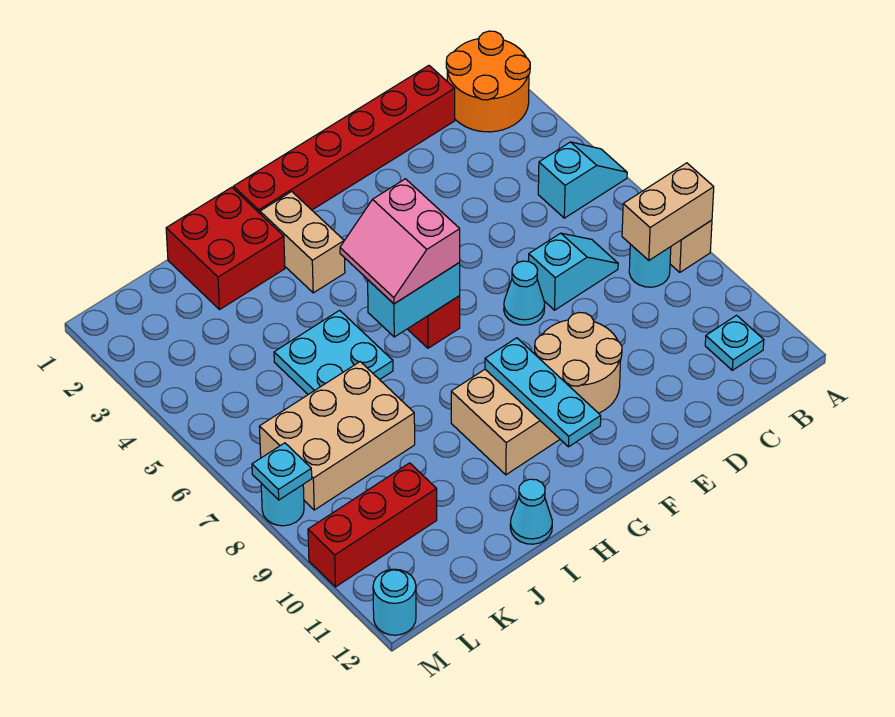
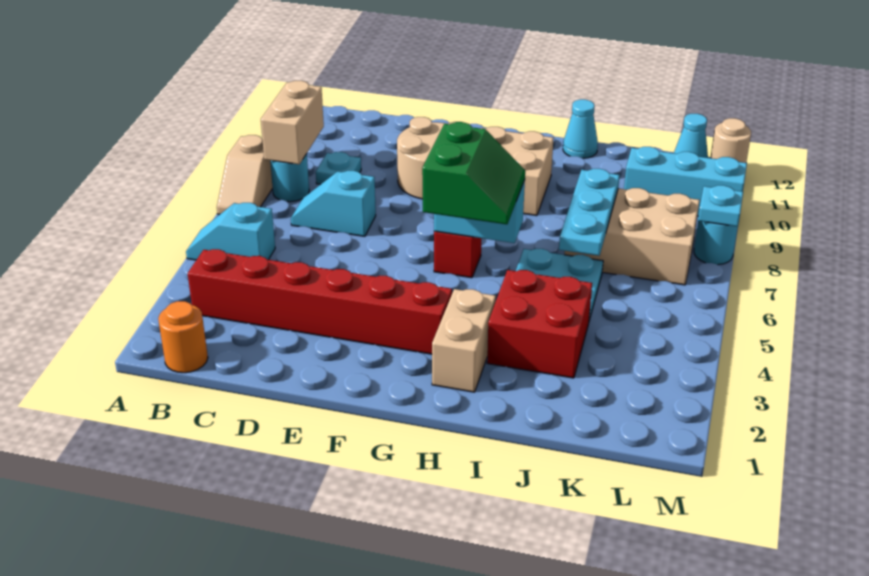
orange round brick A1:B2 level 1 -> orange round brick B1 level 1
tan brick A8:B8 level 2 -> tan brick B8:B9 level 2
cyan plate B11 level 1 -> cyan plate C9 level 1
red brick C1:H1 level 1 -> red brick B3:G3 level 1
cyan cone E7 level 1 -> cyan cone L12 level 1
pink slope G5:H6 level 3 top G -> green slope G5:H6 level 3 top G
cyan plate G9:G11 level 2 -> cyan plate J6:J8 level 2
red brick I1:J2 level 1 -> red brick I3:J4 level 1
red brick K10:M10 level 1 -> cyan brick K10:M10 level 1
cyan round brick M12 level 1 -> tan round brick M12 level 1

